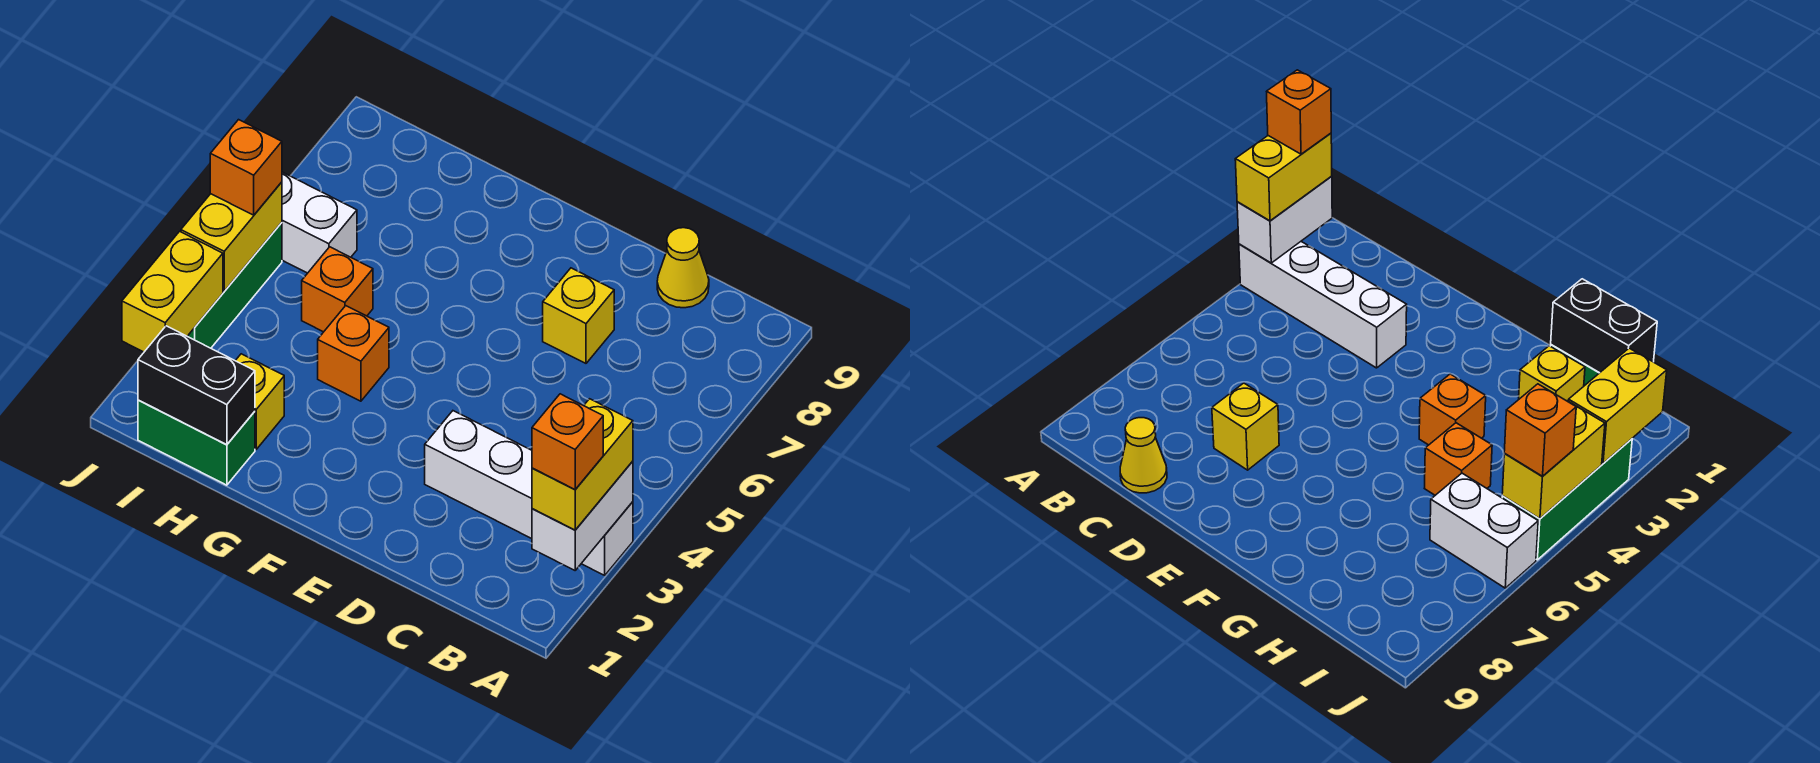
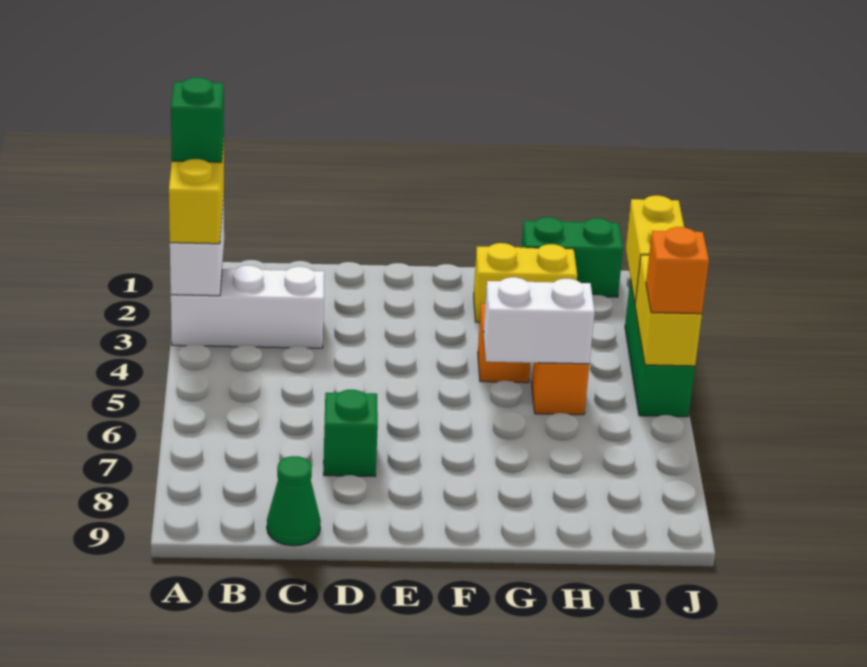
orange brick A2 level 4 -> green brick A2 level 4
white brick A3:D3 level 1 -> white brick A3:C3 level 1
yellow cone C9 level 1 -> green cone C9 level 1
yellow brick D7 level 1 -> green brick D7 level 1
black brick H1:I1 level 2 -> none
yellow brick H2 level 1 -> yellow brick G2:H2 level 1
white brick I6:J6 level 1 -> white brick G5:H5 level 2

